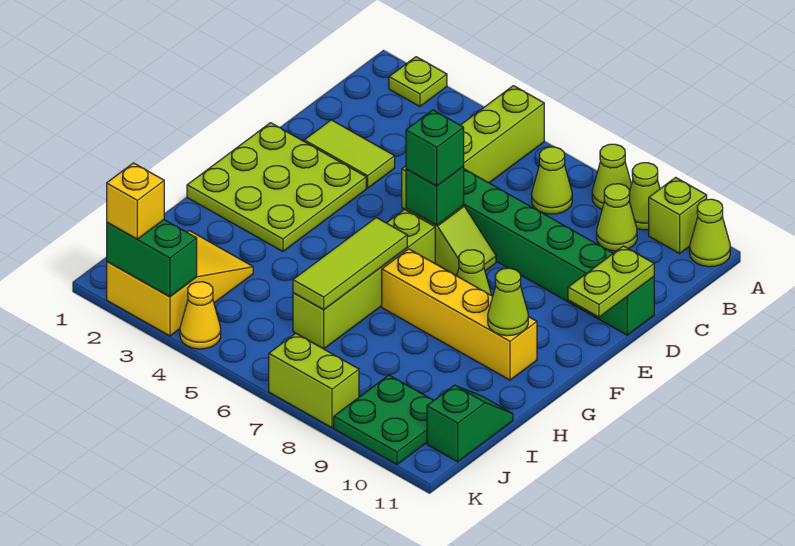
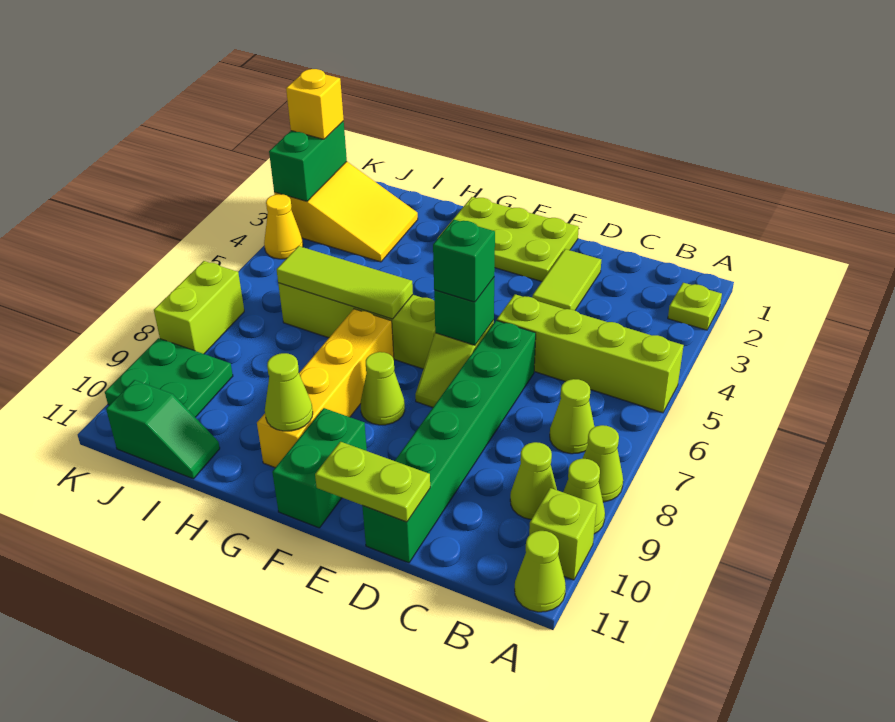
lime plate E1:G3 level 1 -> lime plate E1:G2 level 1
none -> green brick F10:F11 level 1

